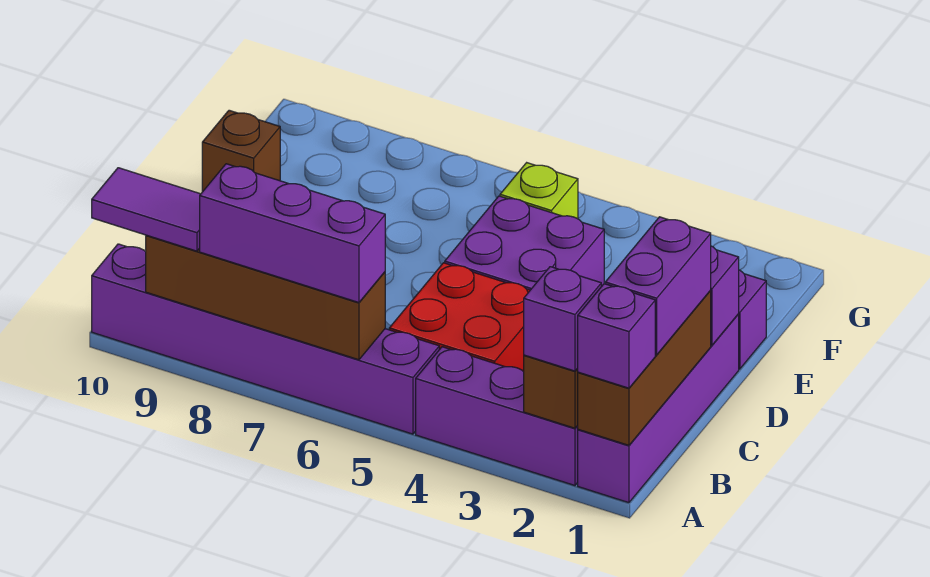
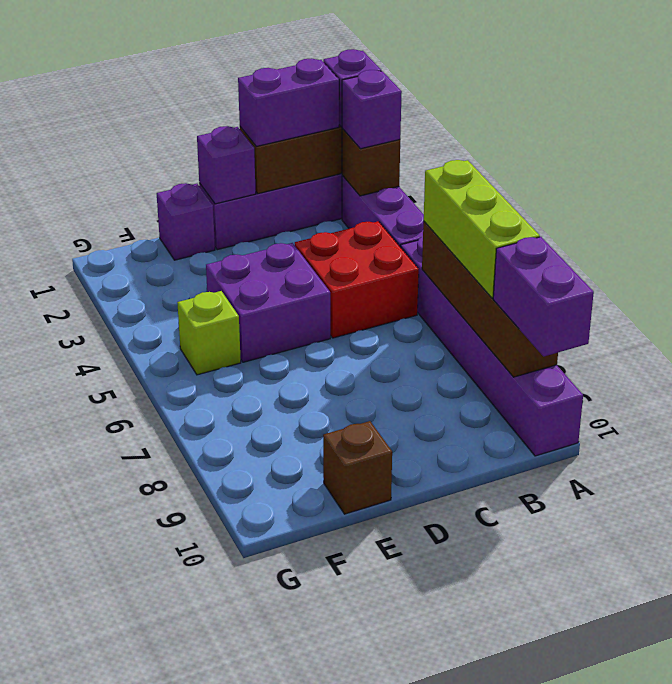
purple brick A6:A8 level 3 -> lime brick A6:A8 level 3
purple tile A9:A10 level 3 -> purple brick A9:A10 level 3

